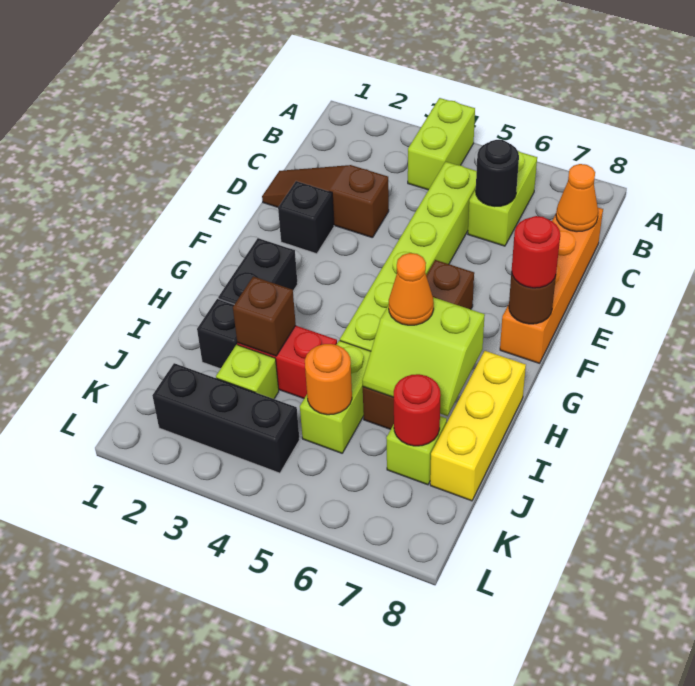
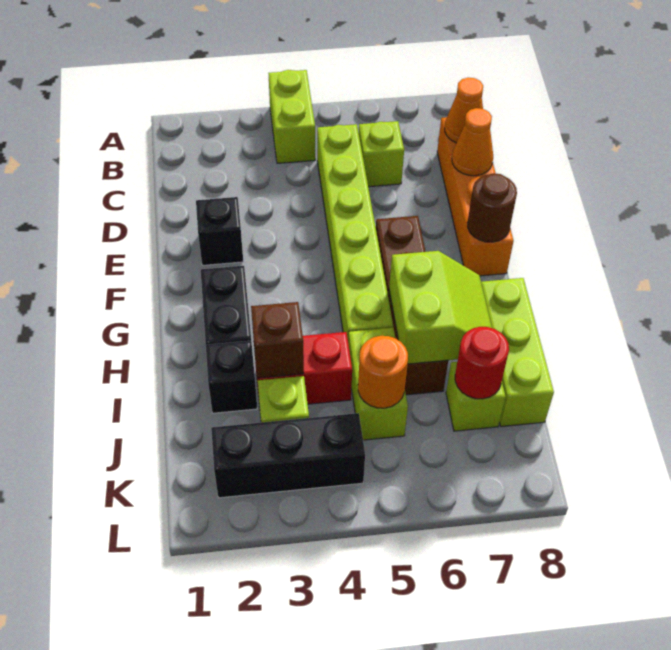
lime brick B6:C6 level 1 -> lime brick C6 level 1
black round brick C6 level 2 -> none
brown slope D1:D3 level 1 top 3 -> none
red round brick F8 level 3 -> none
lime slope H6:I7 level 2 top H -> lime slope H6:I7 level 2 top 6
orange cone H6 level 3 -> orange cone D8 level 2
yellow brick H8:J8 level 1 -> lime brick H8:J8 level 1

